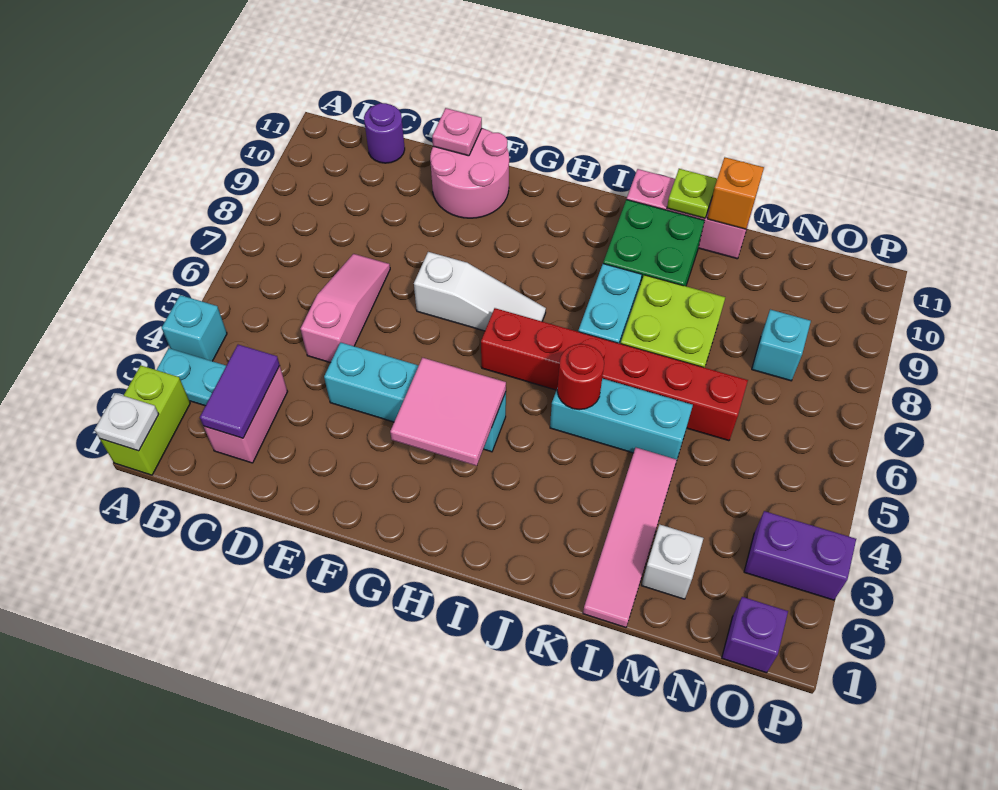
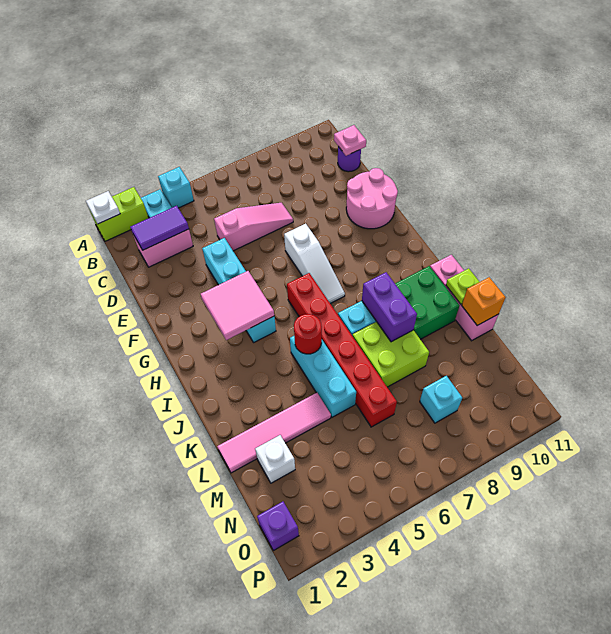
pink plate E11 level 2 -> pink plate C11 level 2
purple brick O3:P3 level 1 -> purple brick J8:K8 level 2

